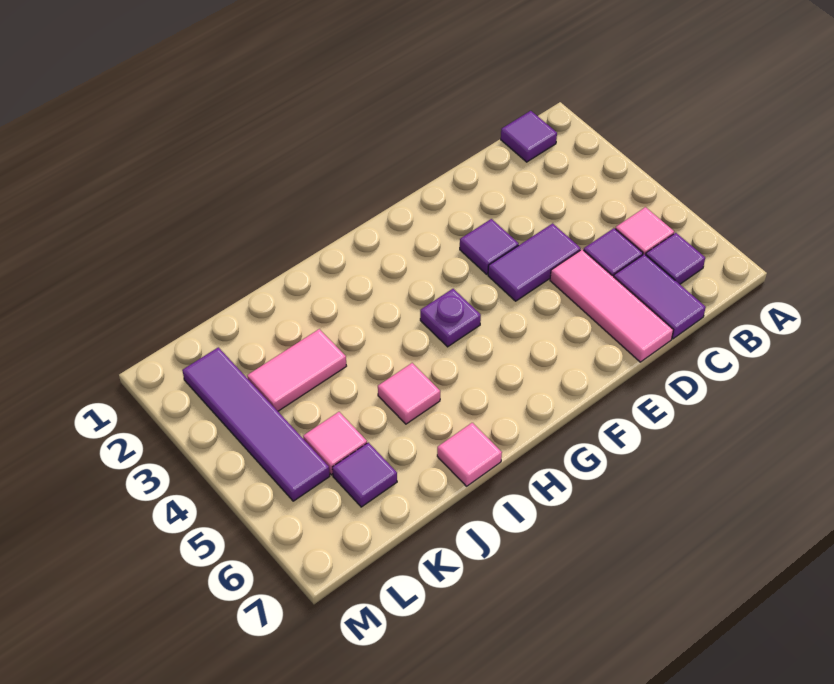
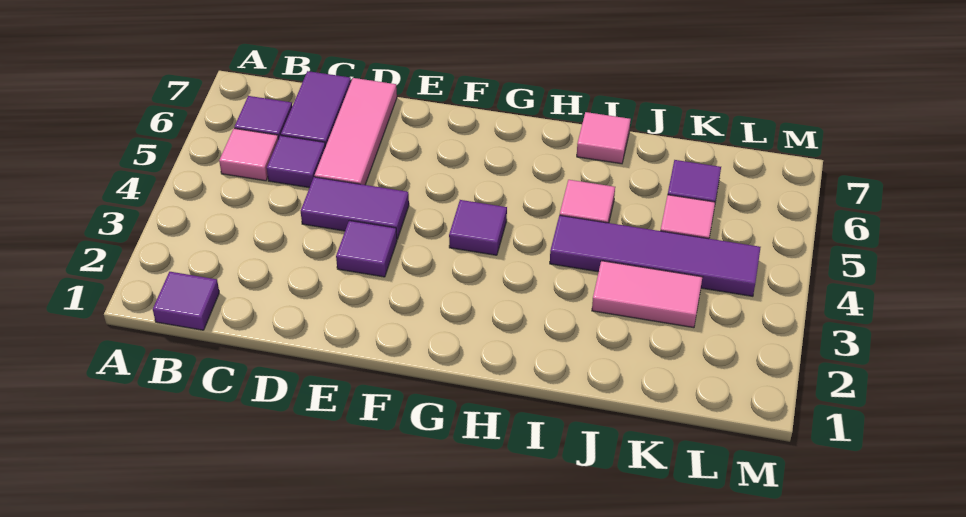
purple plate G4 level 1 -> purple tile G4 level 1
purple tile L2:L5 level 1 -> purple tile I4:L4 level 1

